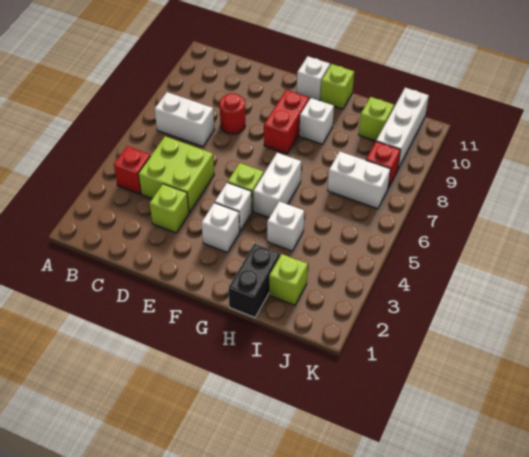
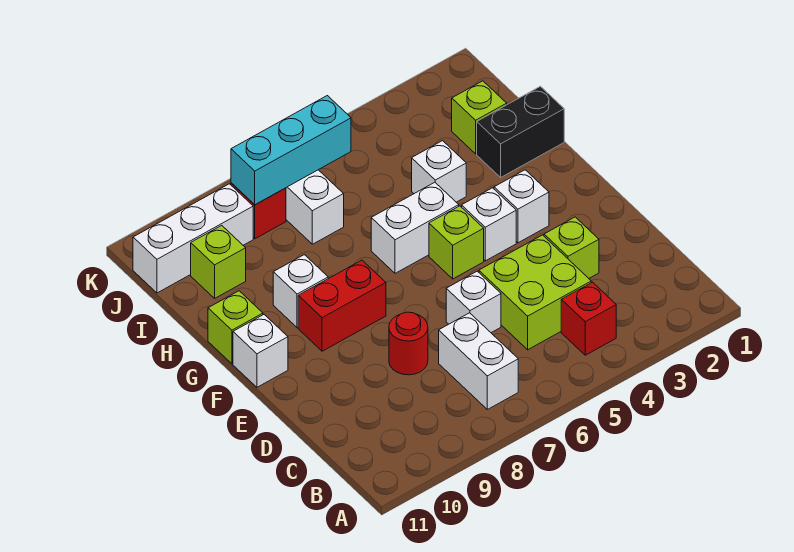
none -> white brick D6 level 1
none -> cyan brick J6:J8 level 2

